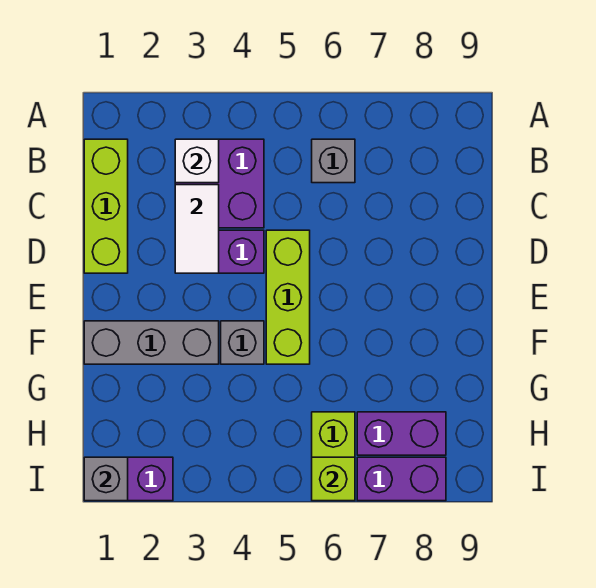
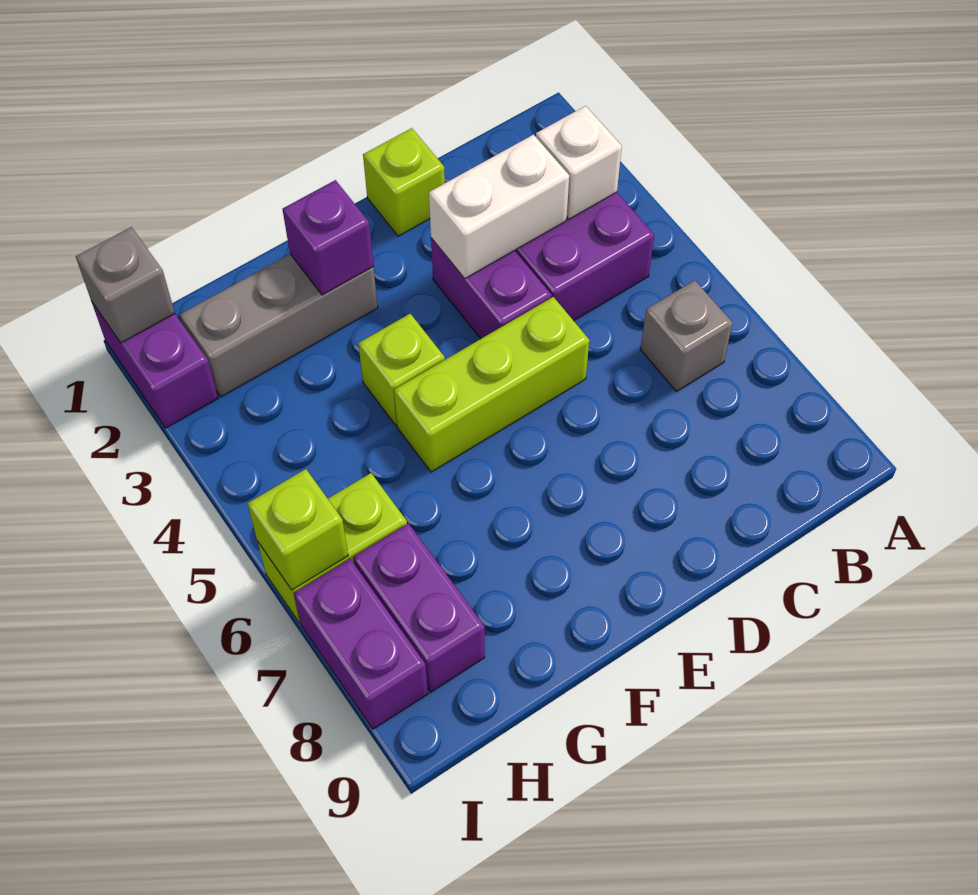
lime brick B1:D1 level 1 -> lime brick D1 level 1
white tile C3:D3 level 2 -> white brick C3:D3 level 2
grey brick F1:F3 level 1 -> grey brick F2:H2 level 1
none -> purple brick F2 level 2
grey brick F4 level 1 -> lime brick F4 level 1

